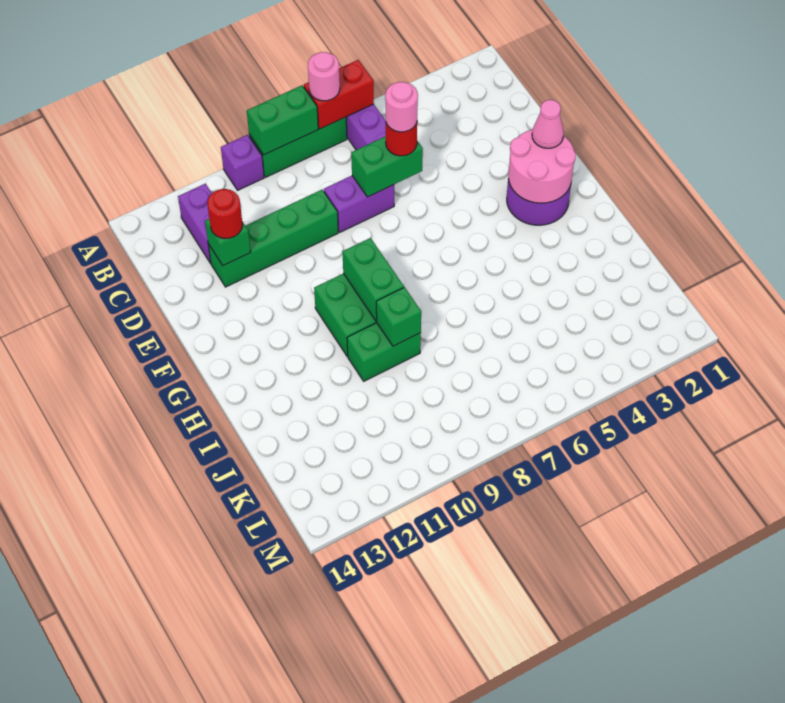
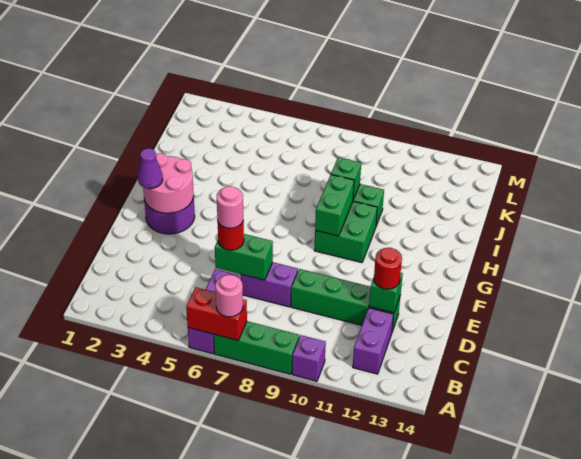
green brick A8:A9 level 2 -> none
pink cone F2 level 3 -> purple cone F2 level 3

